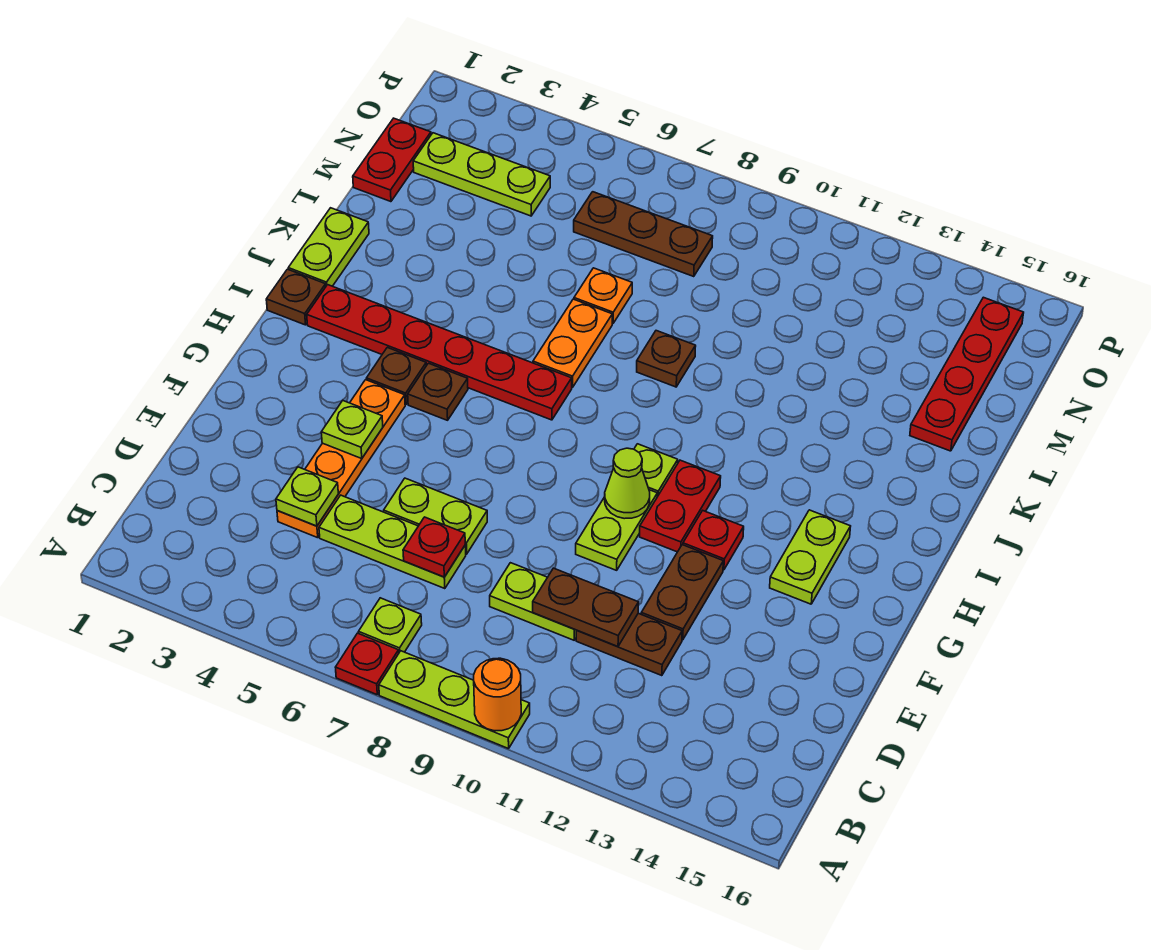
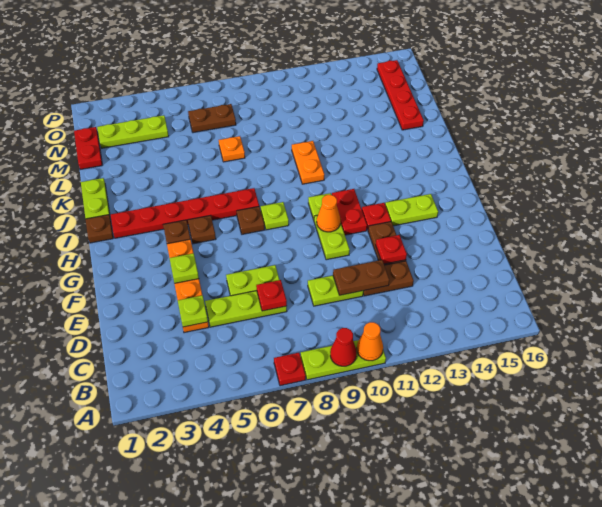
none -> red cone A9 level 2
orange round brick A10 level 2 -> orange cone A10 level 2
lime plate B7 level 1 -> lime plate H8 level 1
none -> red plate E12 level 2
lime cone G10 level 2 -> orange cone G10 level 2
lime plate G14:H14 level 1 -> lime plate G13:G14 level 1
orange plate J7:K7 level 1 -> orange plate J10:K10 level 1
brown plate K9 level 1 -> brown plate H7 level 1
brown plate N6:N8 level 1 -> brown plate N6:N7 level 1

